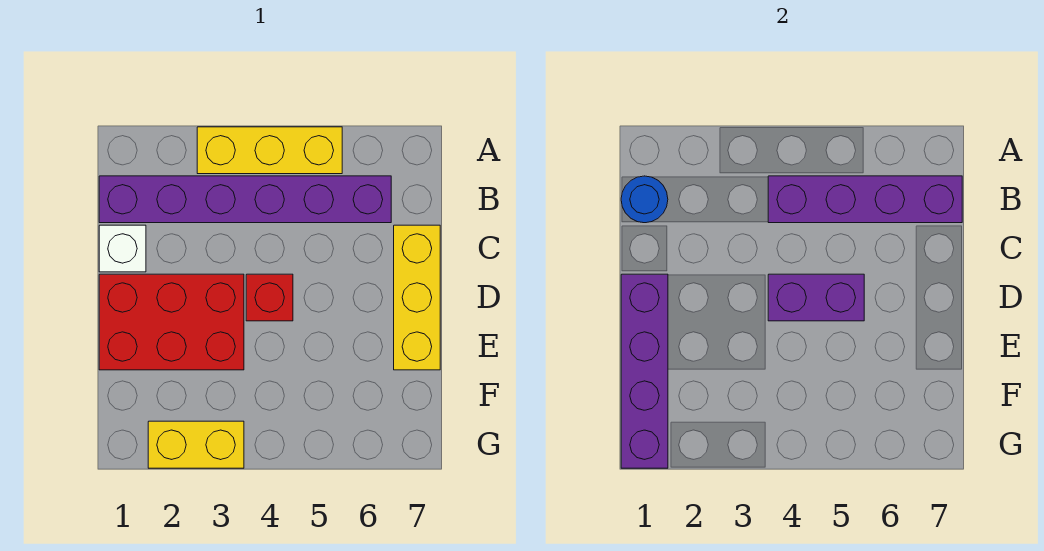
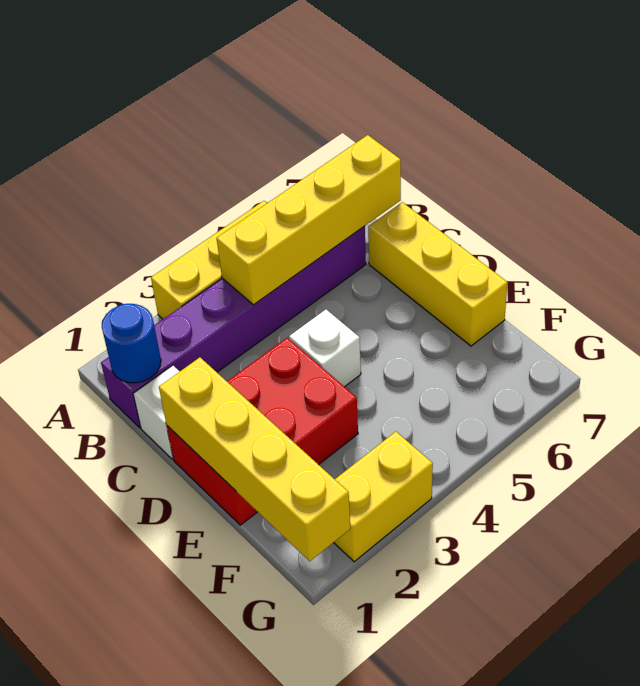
purple brick B4:B7 level 2 -> yellow brick B4:B7 level 2
purple brick D1:G1 level 2 -> yellow brick D1:G1 level 2
red brick D4 level 1 -> white brick D4 level 1
purple brick D4:D5 level 2 -> none

